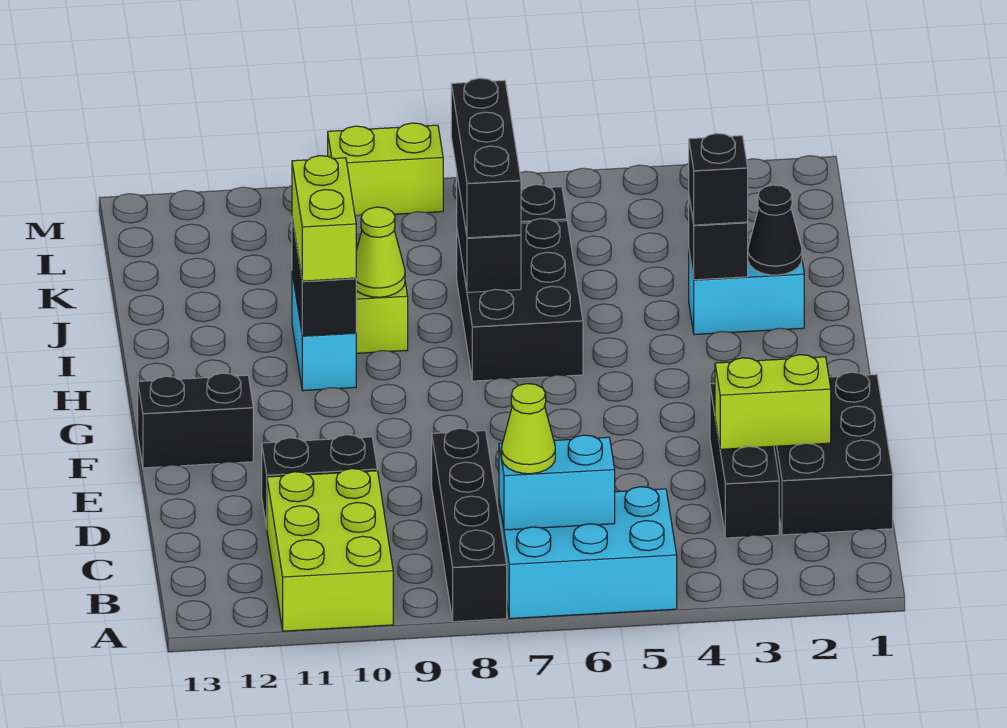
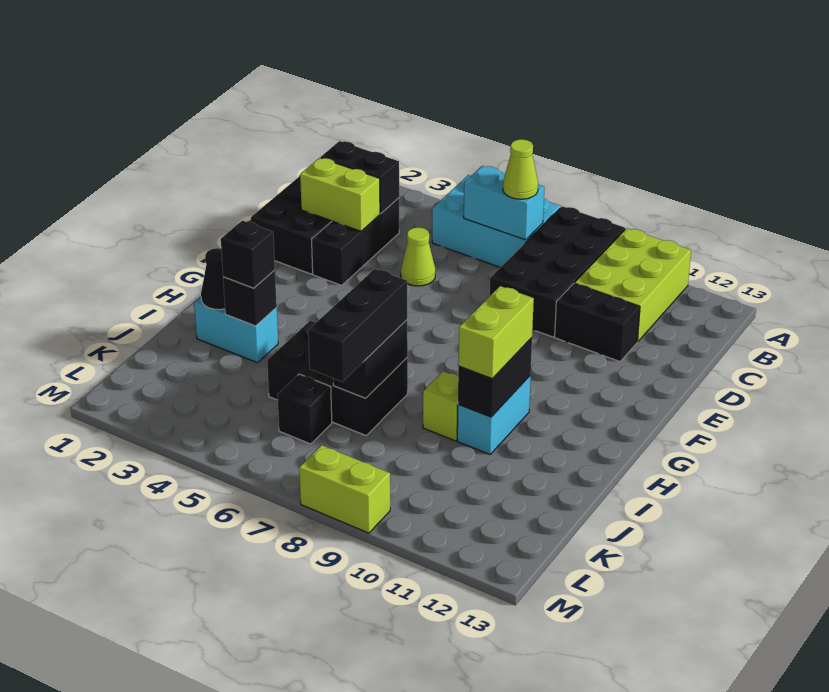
black brick A8:D8 level 1 -> black brick A8:D9 level 1
black brick F12:F13 level 1 -> black brick C2:C3 level 2
black brick H6:J7 level 1 -> black brick I5:J7 level 1
lime cone I9 level 2 -> lime cone D5 level 1

